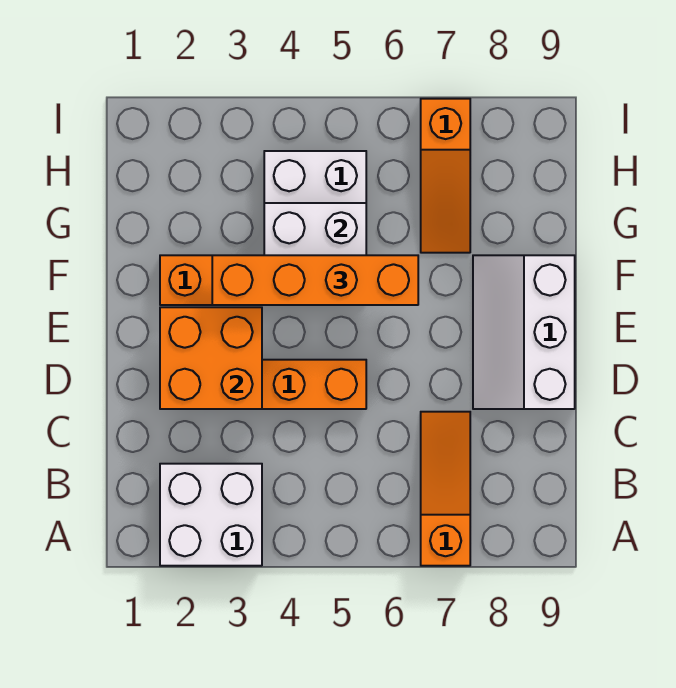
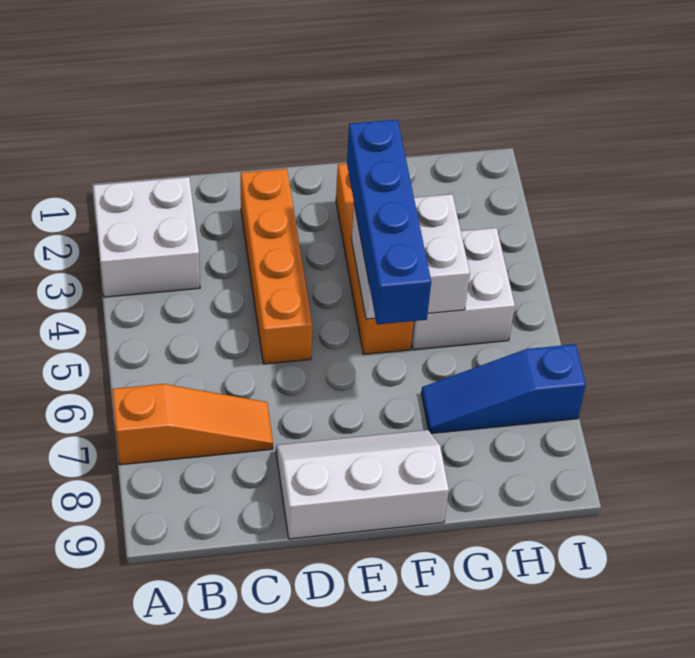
orange brick D2:E3 level 2 -> none
orange brick F3:F6 level 3 -> blue brick F3:F6 level 3
orange slope G7:I7 level 1 top I -> blue slope G7:I7 level 1 top I

